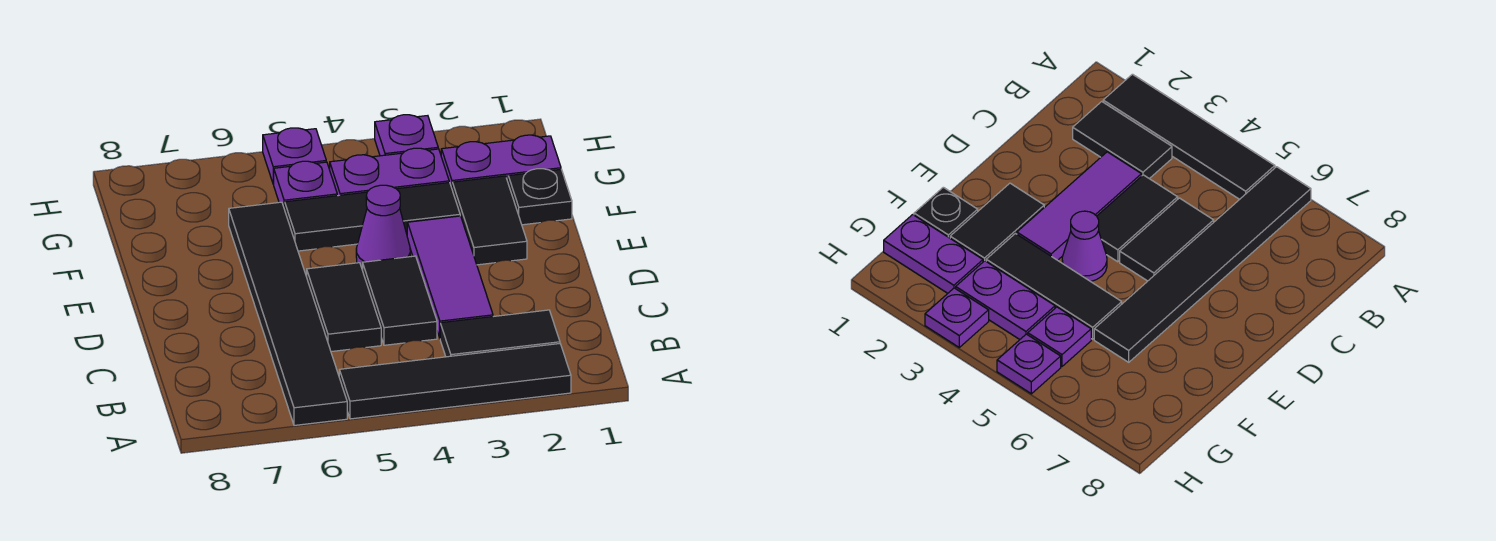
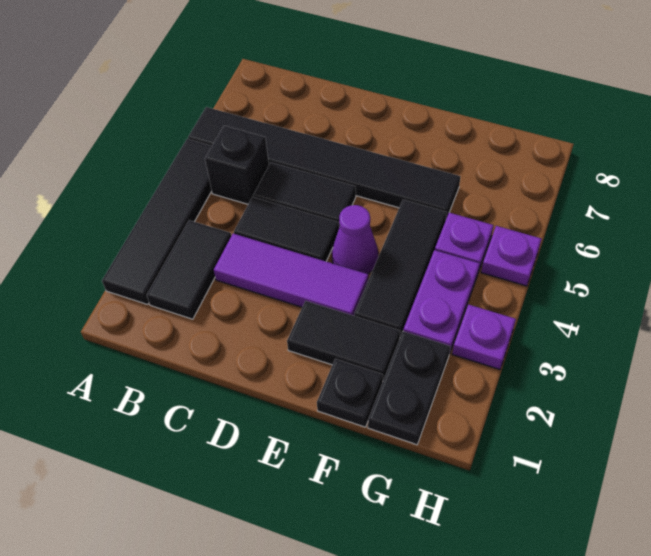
none -> black brick B5 level 1
purple plate G1:G2 level 1 -> black plate G1:G2 level 1

